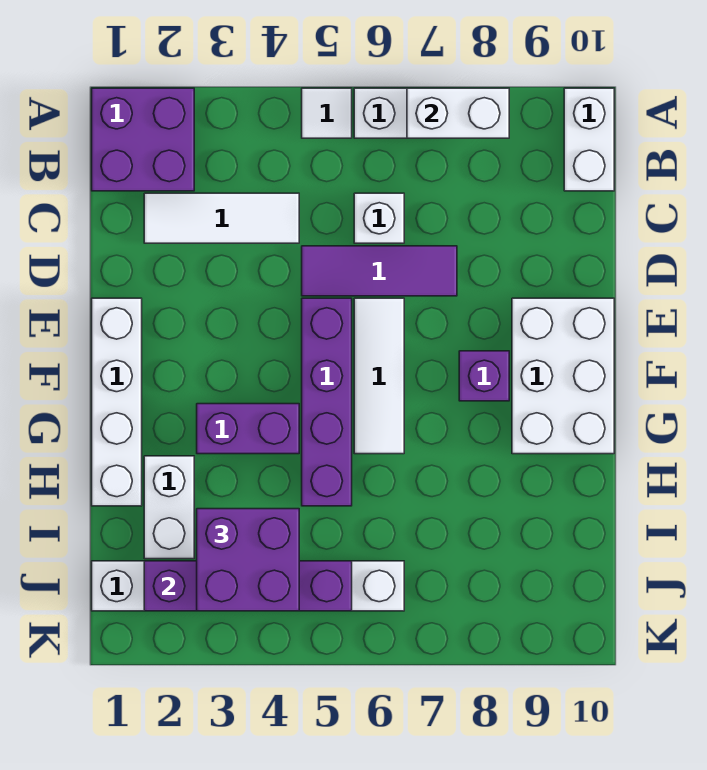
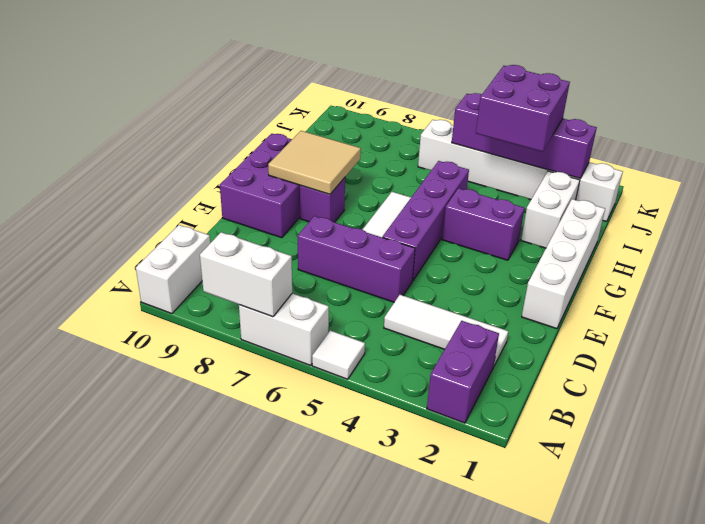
purple brick A1:B2 level 1 -> purple brick A2:B2 level 1
white brick C6 level 1 -> none
purple tile D5:D7 level 1 -> purple brick D5:D7 level 1
white brick E9:G10 level 1 -> purple brick E9:G10 level 1
none -> tan tile F8:G9 level 2

